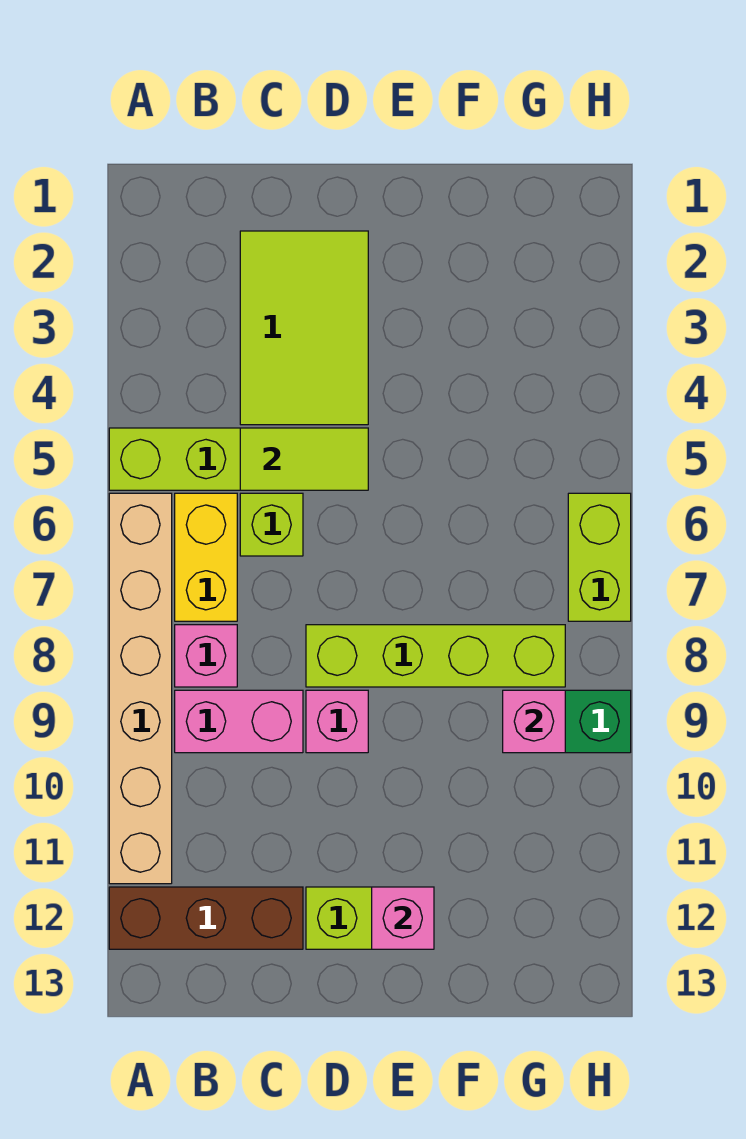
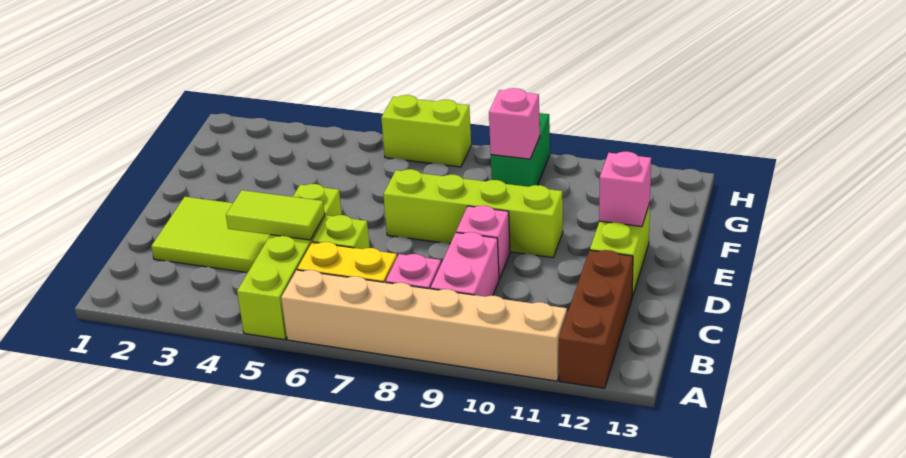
lime tile C5:D5 level 2 -> lime tile C4:C5 level 2
lime brick D8:G8 level 1 -> lime brick E7:E10 level 1

